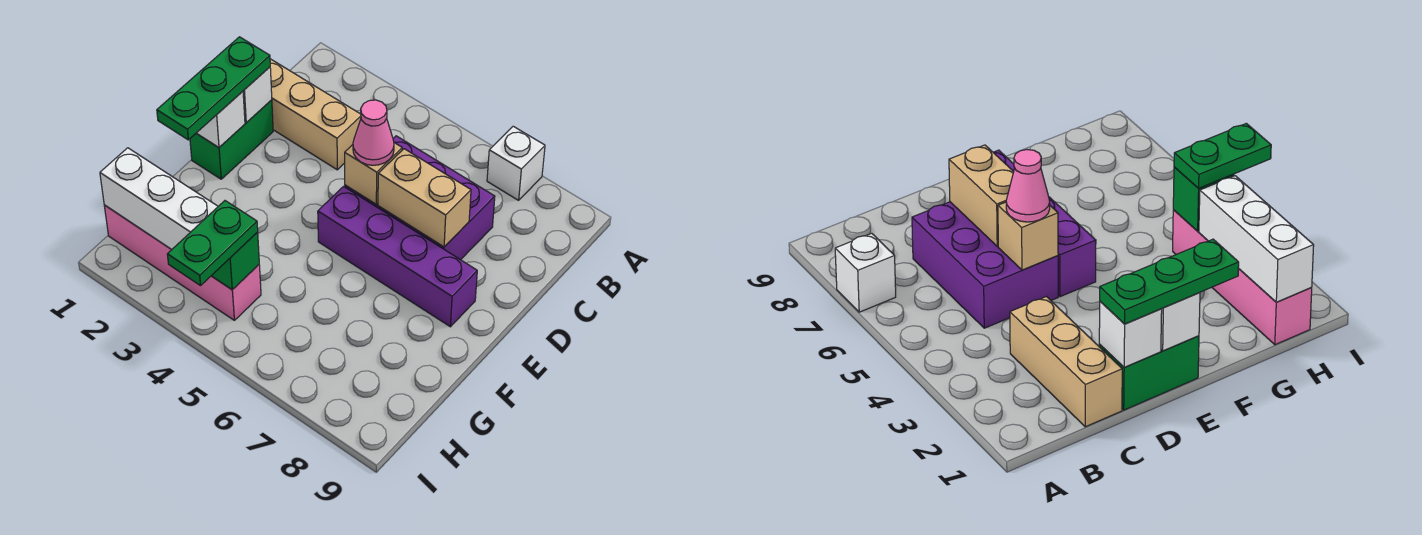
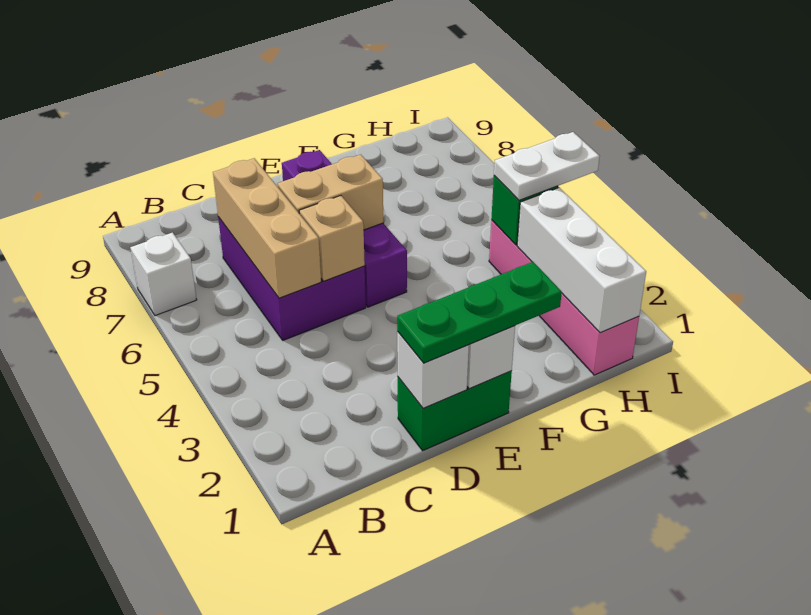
tan brick C1:C3 level 1 -> tan brick C5:C7 level 2
pink cone D5 level 3 -> none
tan brick D6:D7 level 2 -> tan brick D6:E6 level 2
green plate H4:I4 level 3 -> white plate H4:I4 level 3

